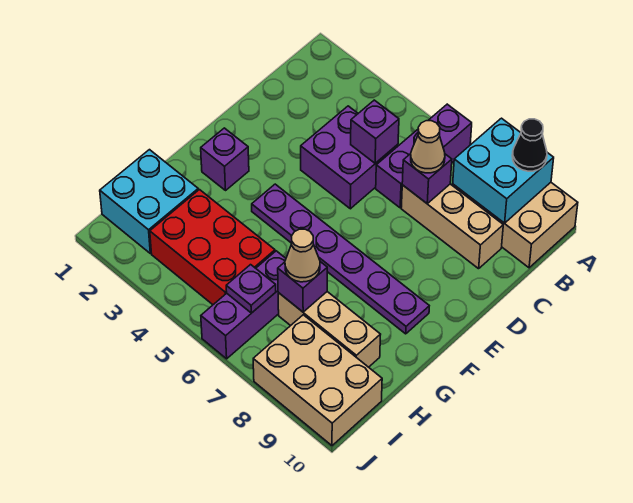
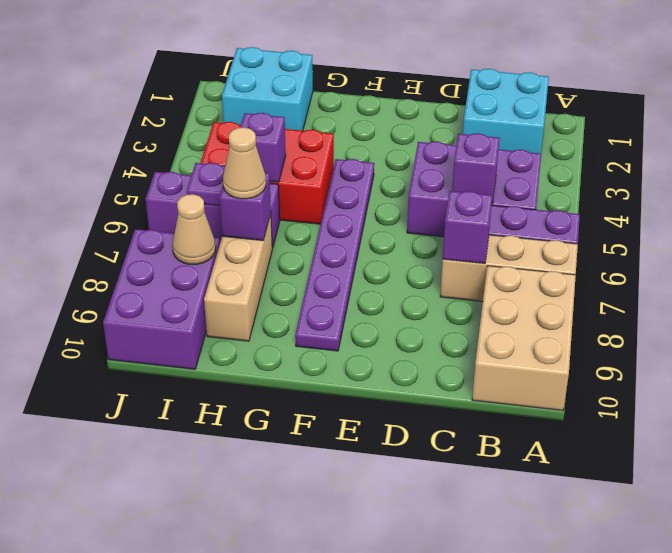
cyan brick A8:B9 level 2 -> cyan brick B1:C2 level 1
black cone A9 level 3 -> none
purple brick C4:D5 level 1 -> purple brick B4:D5 level 1
tan brick C7:C9 level 1 -> tan brick A7:C7 level 1
tan cone C7 level 3 -> tan cone I8 level 2
purple brick F2 level 1 -> purple brick H5 level 2
red brick H3:I5 level 1 -> red brick G4:I5 level 1
tan brick I8:J10 level 1 -> purple brick I8:J10 level 1

